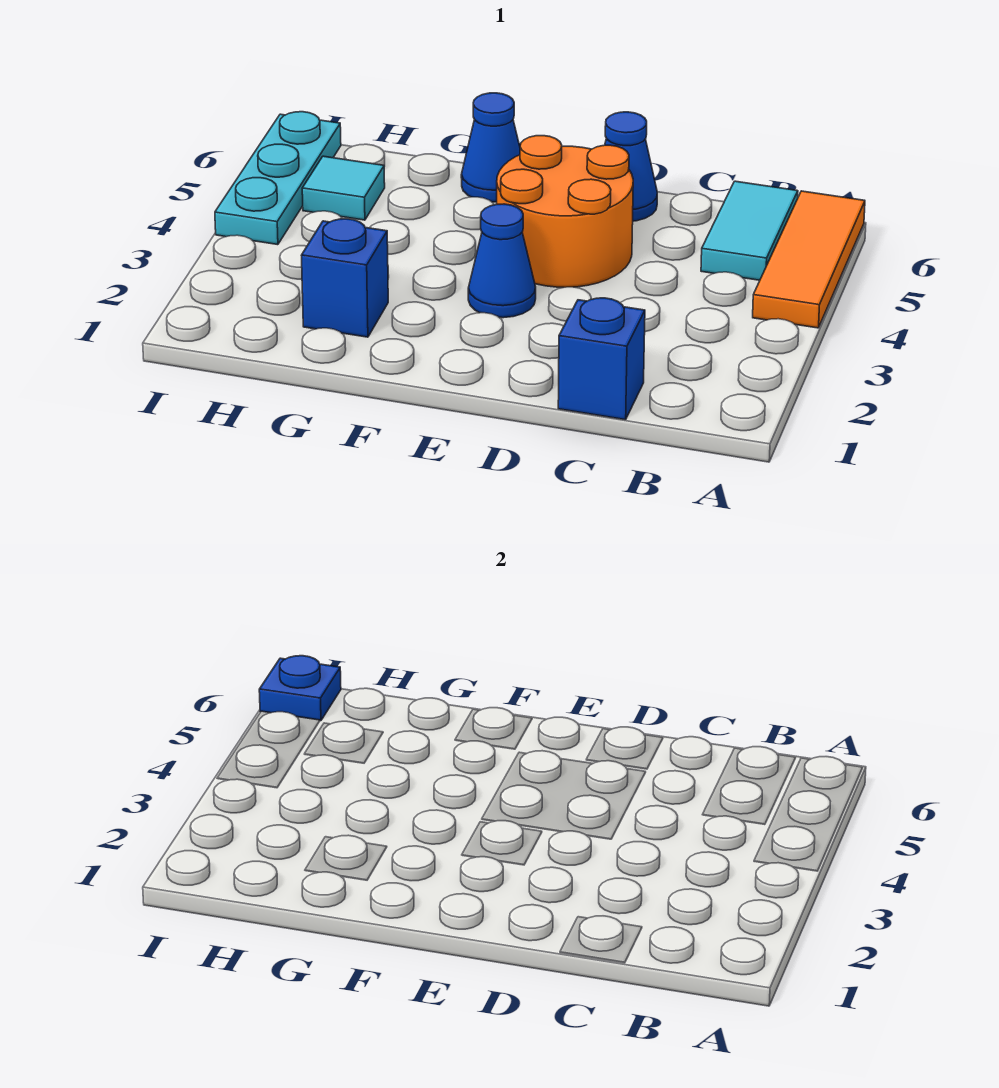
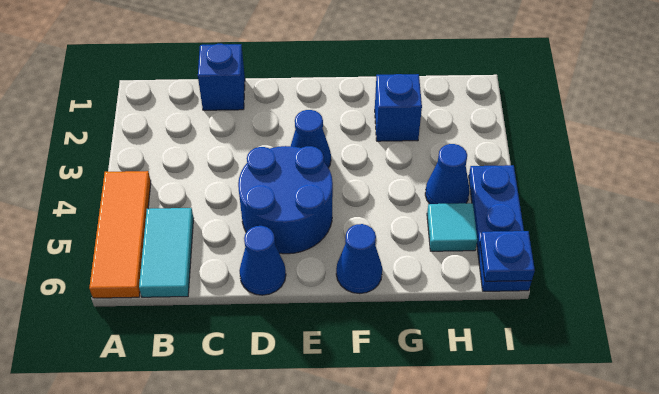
orange round brick D4:E5 level 1 -> blue round brick D4:E5 level 1
none -> blue cone H4 level 1
cyan plate I4:I6 level 1 -> blue plate I4:I6 level 1

